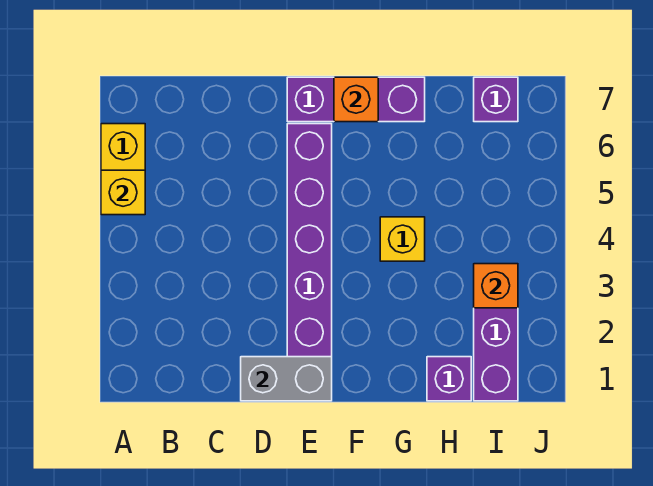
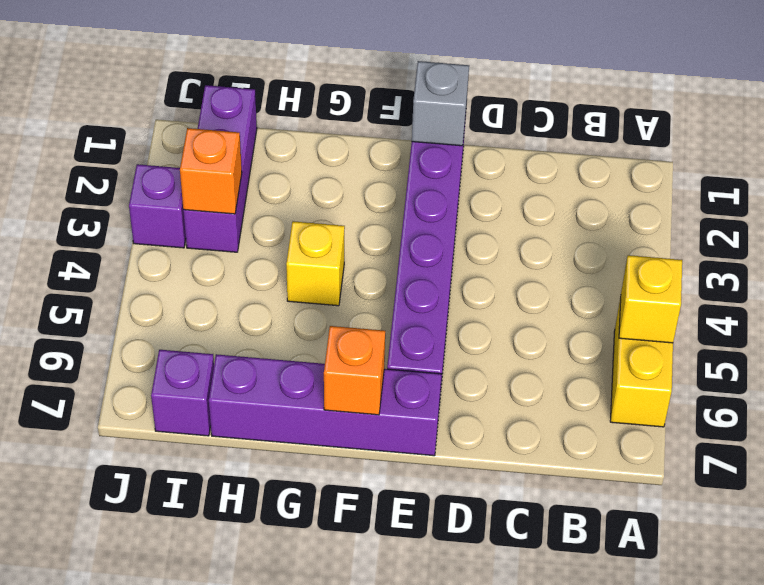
grey brick D1:E1 level 2 -> grey brick E1 level 2
purple brick E7:G7 level 1 -> purple brick E7:H7 level 1
purple brick H1 level 1 -> purple brick J3 level 1

